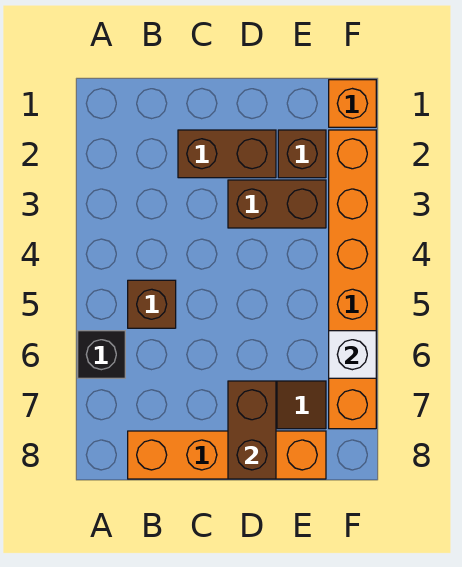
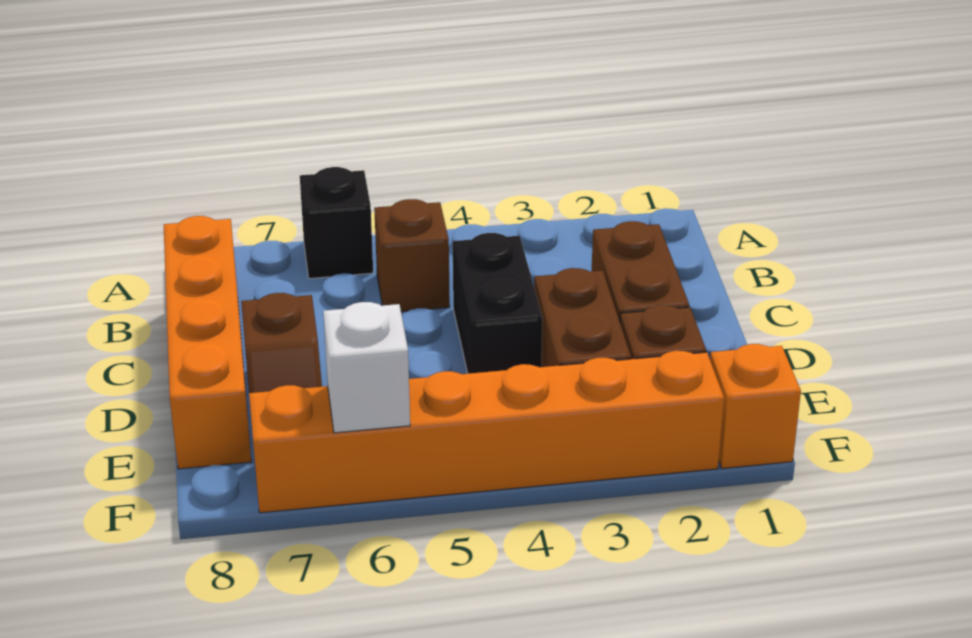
none -> black brick C4:D4 level 1
brown brick D7:D8 level 2 -> none

